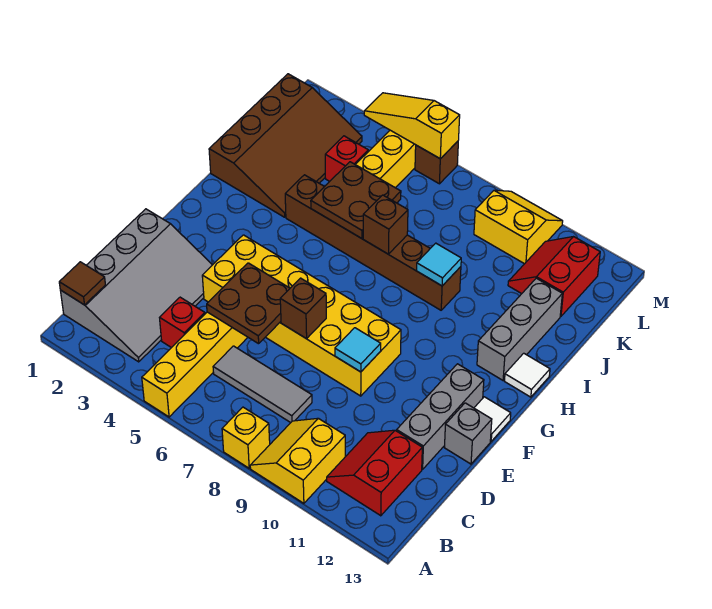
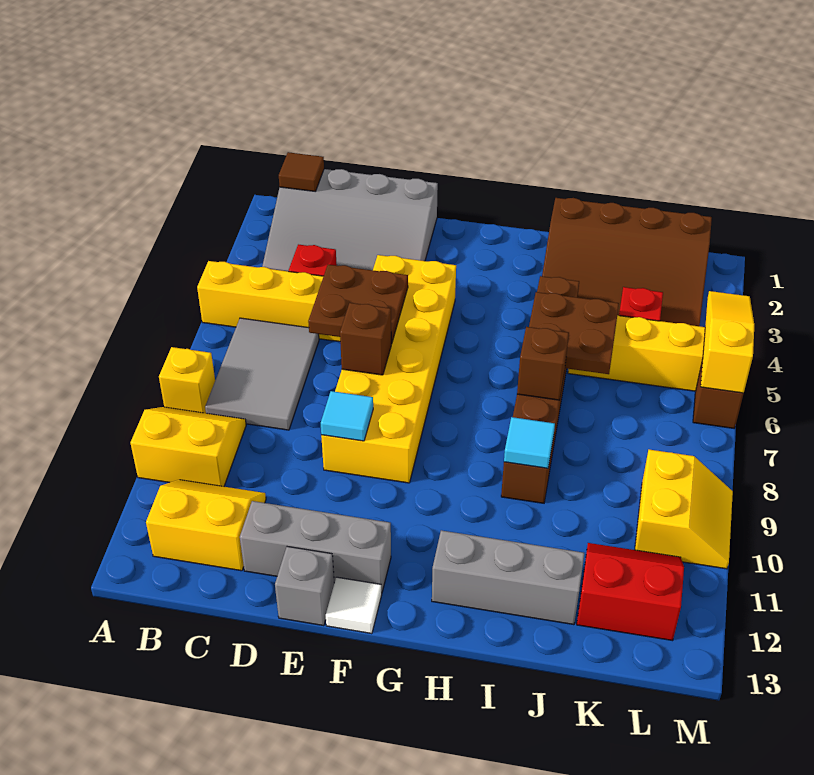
red slope B11:C12 level 1 top 12 -> yellow slope B11:C12 level 1 top 12
grey tile C6:C8 level 1 -> grey tile B6:C8 level 1
white tile H13 level 1 -> none

